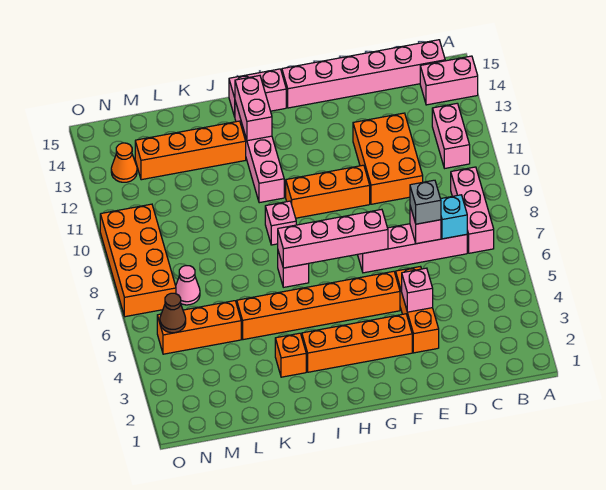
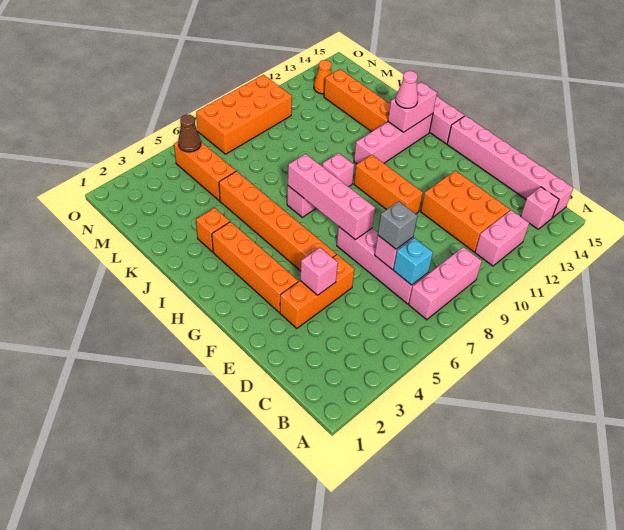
pink brick A14:B14 level 1 -> pink brick B14 level 1
orange brick D10:E12 level 1 -> orange brick C11:E12 level 1
pink cone M7 level 1 -> pink cone I13 level 3

